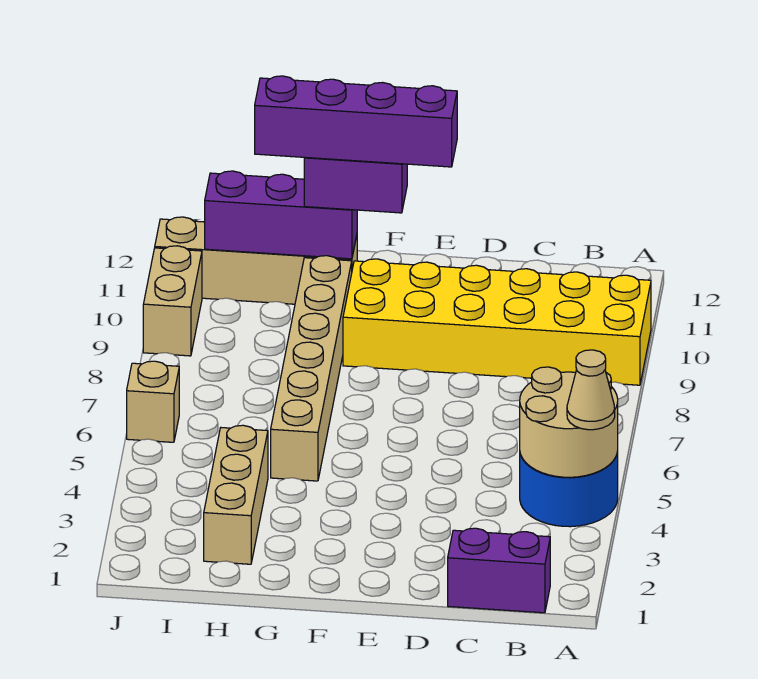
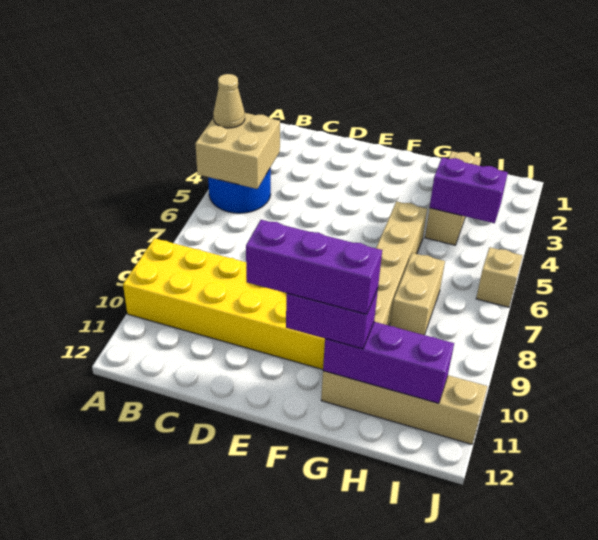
tan round brick A4:B5 level 2 -> tan brick A4:B5 level 2
purple brick B1:C1 level 1 -> purple brick H4:I4 level 2
purple brick E11:H11 level 4 -> purple brick E11:G11 level 4
tan brick J9:J10 level 1 -> tan brick H7:H8 level 1

